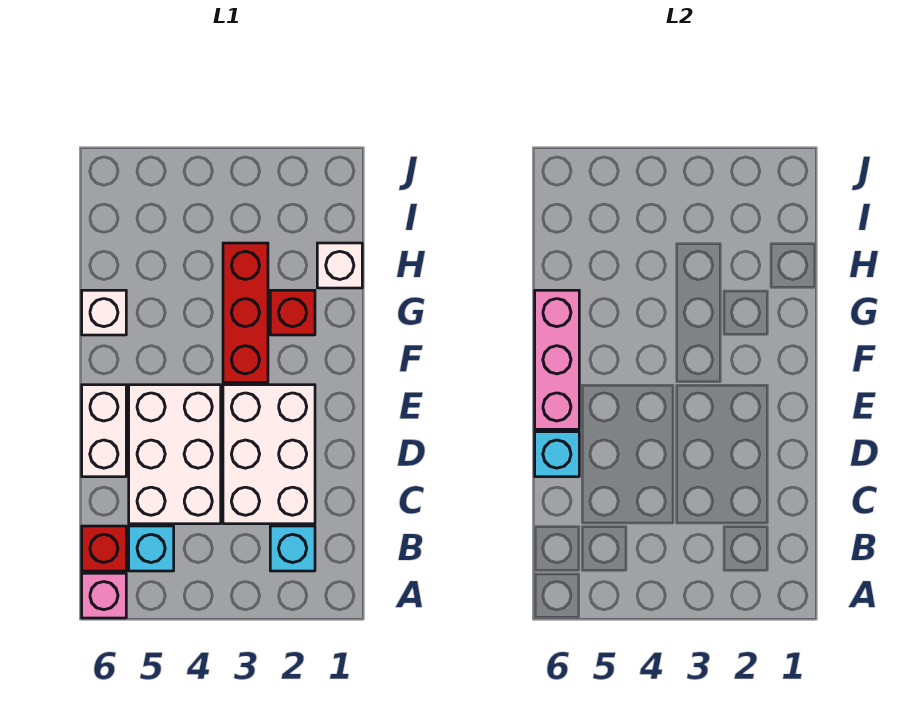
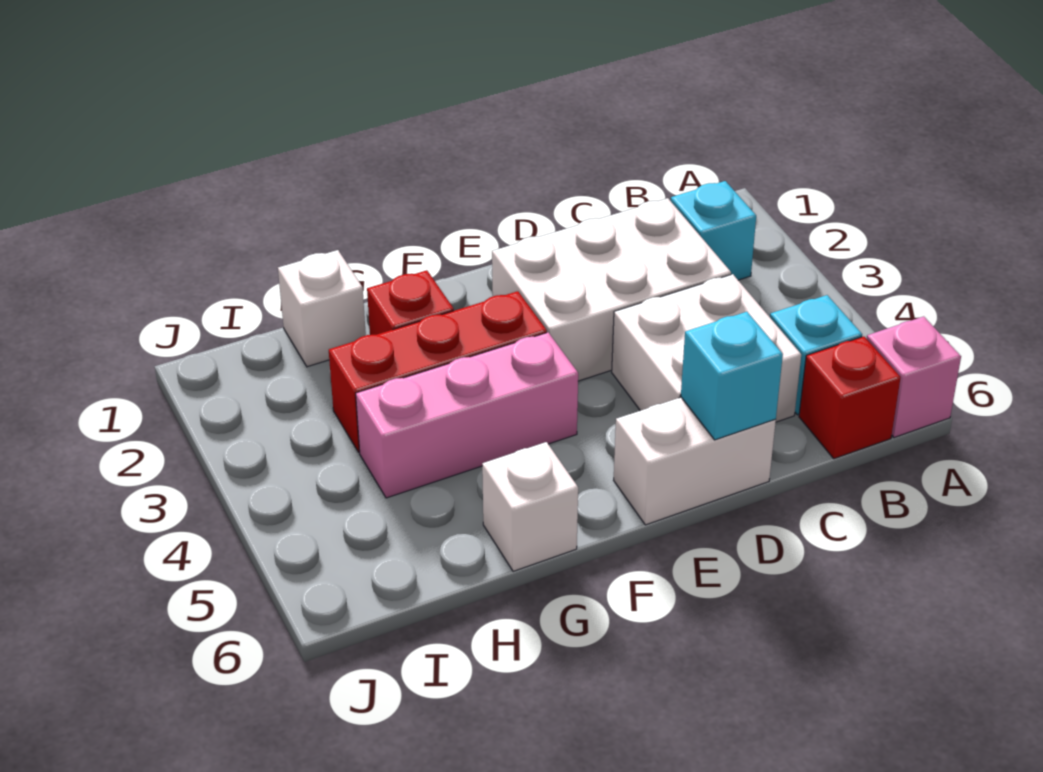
white brick C4:E5 level 1 -> white brick C4:D5 level 1
pink brick E6:G6 level 2 -> pink brick F4:H4 level 1

